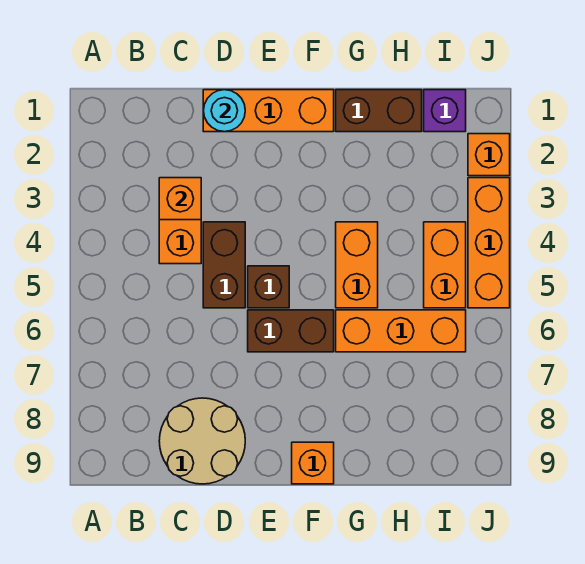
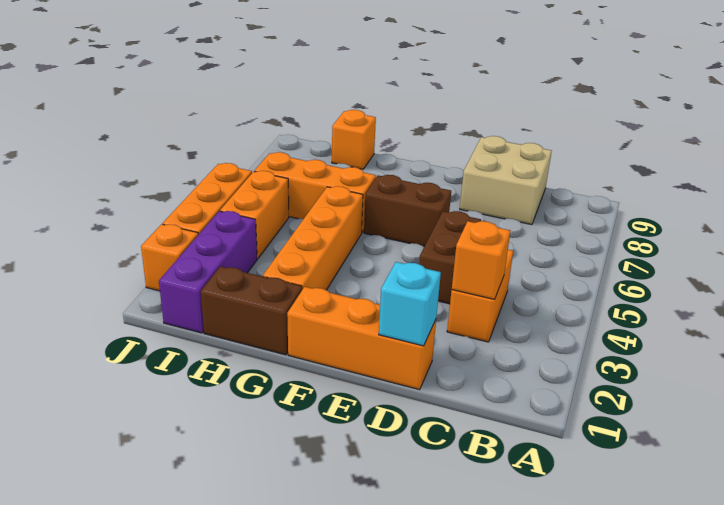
tan round brick C8:D9 level 1 -> tan brick C8:D9 level 1
cyan round brick D1 level 2 -> cyan brick D1 level 2
brown brick E5 level 1 -> none
orange brick F9 level 1 -> orange brick H9 level 1
orange brick G4:G5 level 1 -> orange brick G2:G5 level 1
purple brick I1 level 1 -> purple brick I1:I3 level 1

